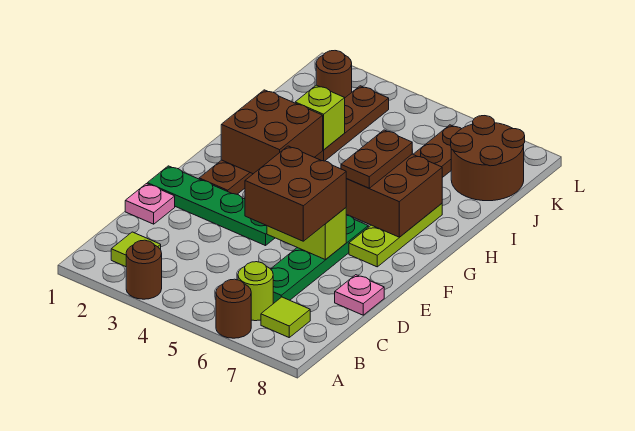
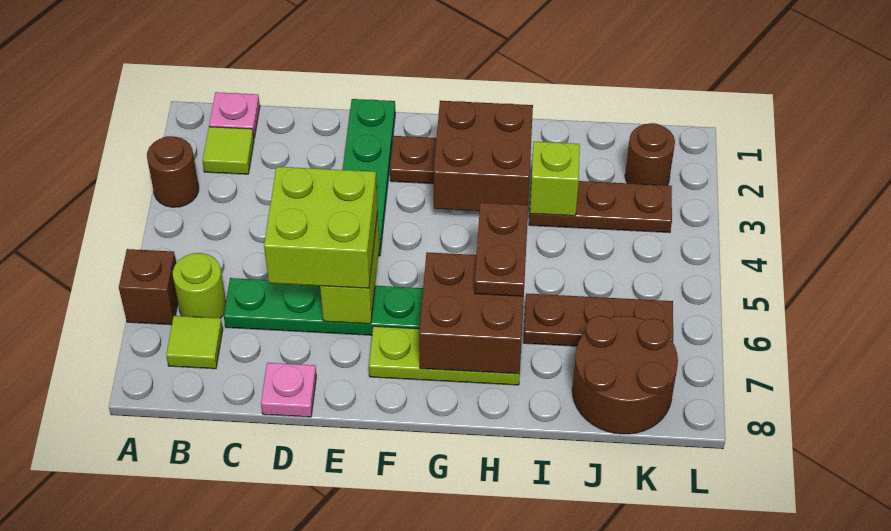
brown round brick A6 level 1 -> brown brick A6 level 1
pink plate D1 level 1 -> pink plate B1 level 1
brown brick D5:E6 level 3 -> lime brick D5:E6 level 3
brown plate G6:H6 level 3 -> brown plate H5:H6 level 3

